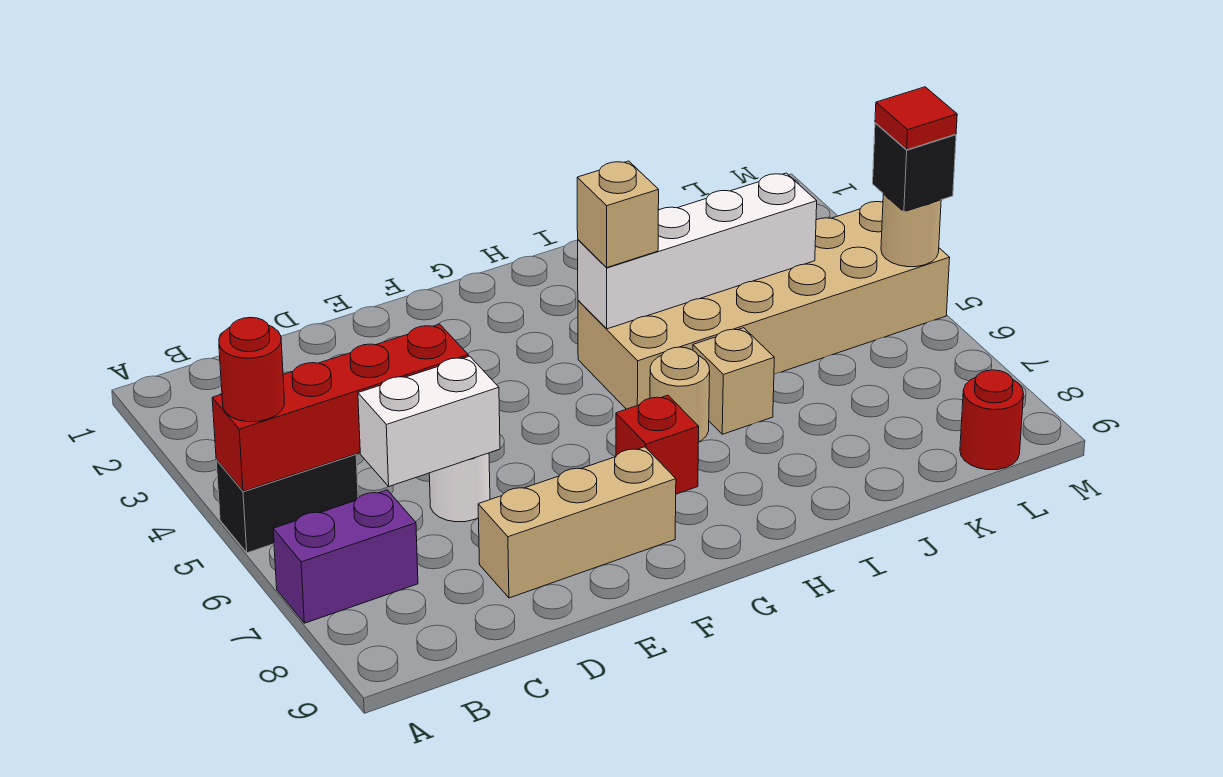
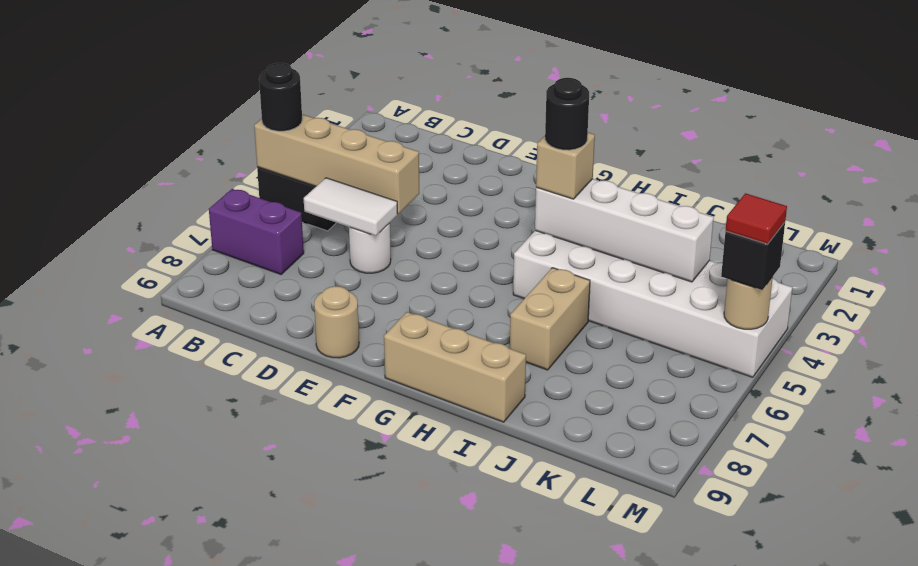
red brick A5:D5 level 2 -> tan brick A5:D5 level 2
red round brick A5 level 3 -> black round brick A5 level 3
white brick C6:D6 level 2 -> white tile C6:D6 level 2
tan brick D8:F8 level 1 -> tan brick G9:I9 level 1
red brick G7 level 1 -> none
tan brick H4:M5 level 1 -> white brick H4:M5 level 1
none -> black round brick H4 level 4
tan round brick H6 level 1 -> tan round brick E9 level 1
tan brick I6 level 1 -> tan brick I6:I7 level 1
red round brick L9 level 1 -> none

